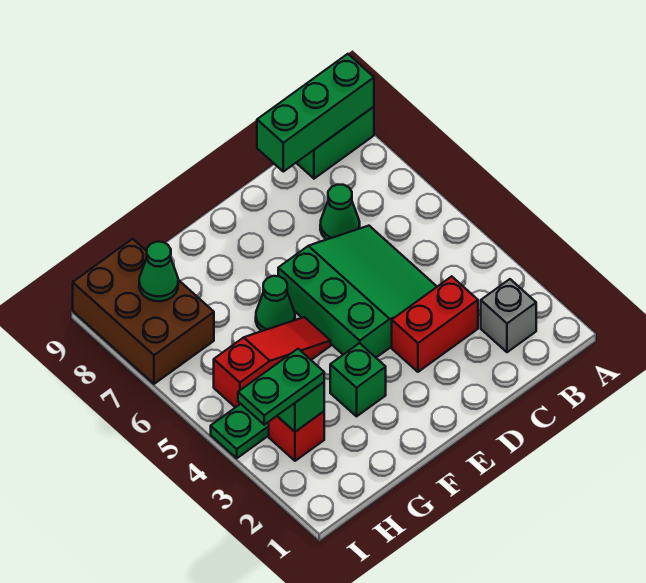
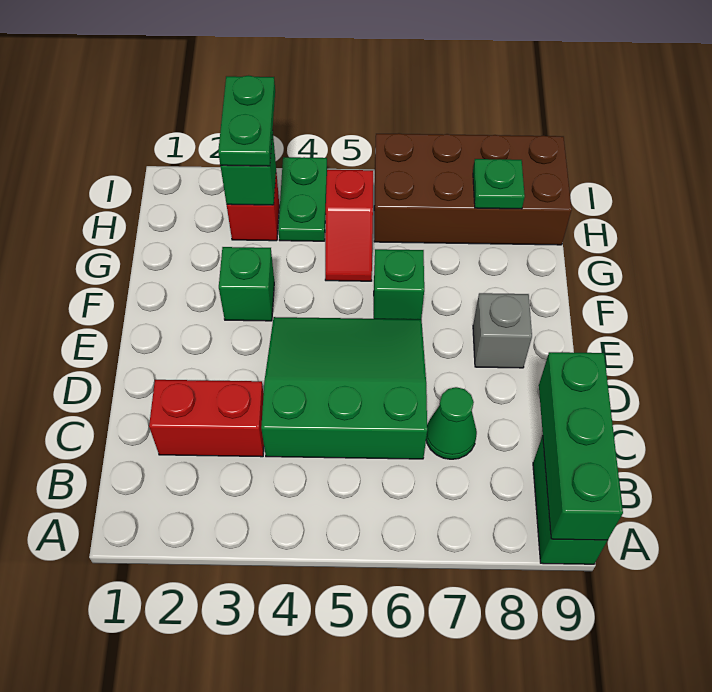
grey brick B2 level 1 -> grey brick E8 level 1
red brick C3:D3 level 1 -> red brick C2:C3 level 1
green slope C4:E6 level 1 top E -> green slope C4:E6 level 1 top C
red slope F5:H5 level 1 top H -> red slope G5:H5 level 1 top H
green cone F6 level 1 -> green brick F6 level 1
brown brick H7:I9 level 1 -> brown brick H6:I9 level 1
green cone H8 level 2 -> green plate H8 level 2

